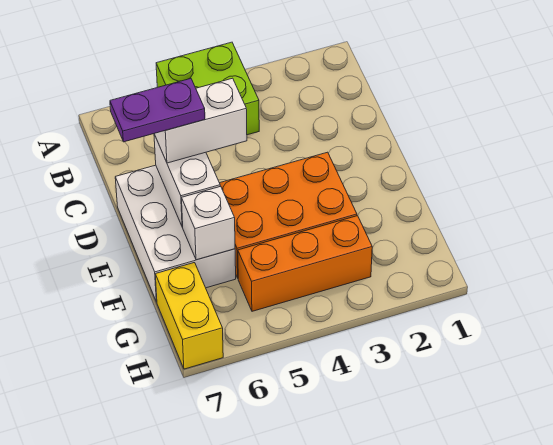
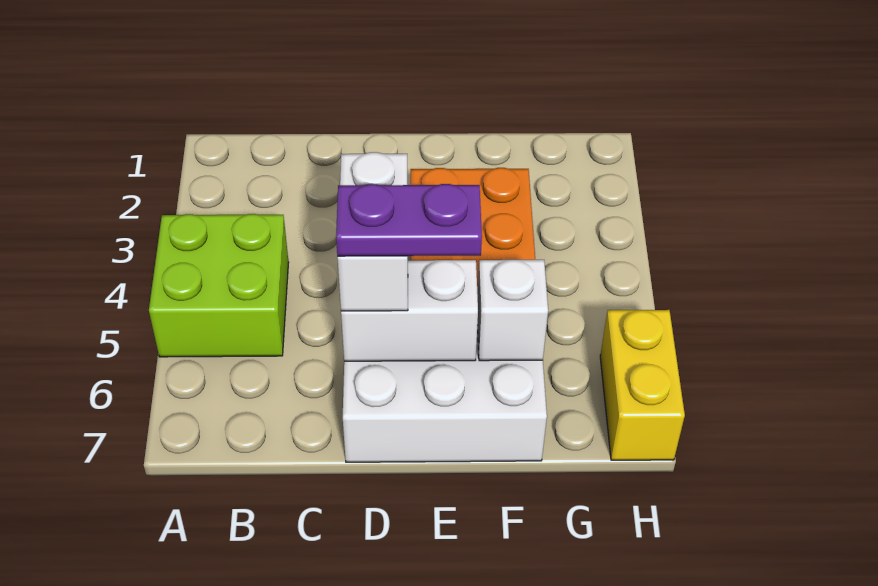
purple plate D6:D7 level 4 -> purple plate D6:E6 level 4
orange brick G3:G5 level 1 -> none
yellow brick G7:H7 level 1 -> yellow brick H6:H7 level 1

